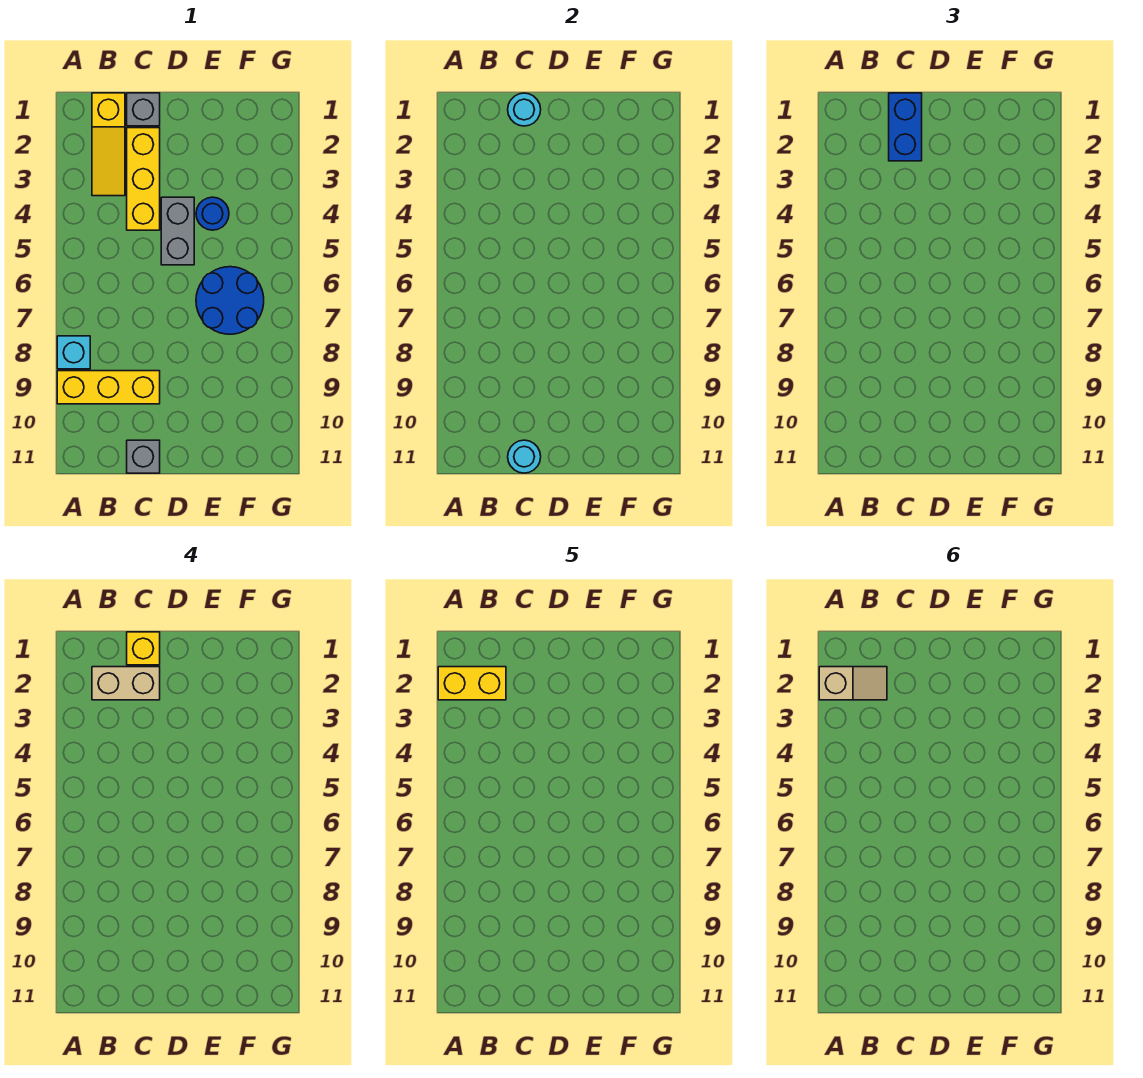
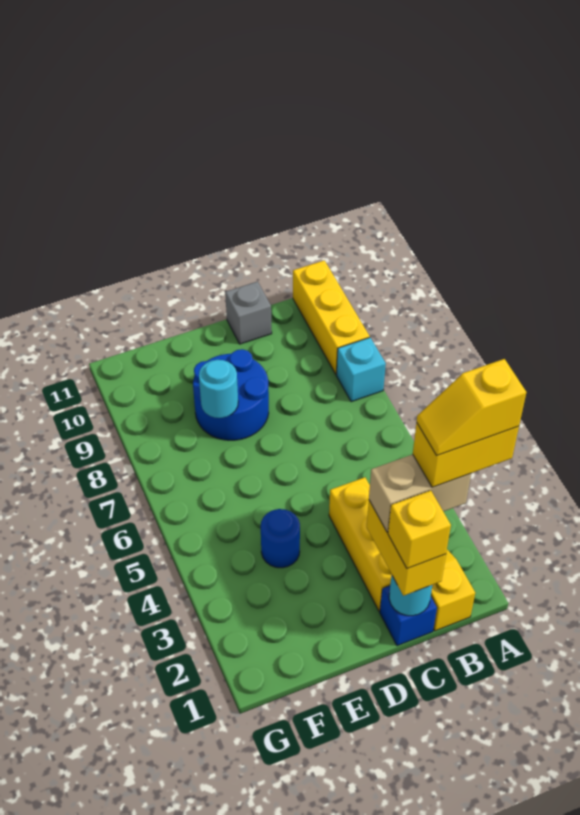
tan slope A2:B2 level 6 top A -> yellow slope A2:B2 level 6 top A
yellow brick A9:C9 level 1 -> yellow brick A9:A11 level 1
grey brick C1 level 1 -> blue brick C1 level 1
blue brick C1:C2 level 3 -> yellow brick C1:C2 level 3
cyan round brick C11 level 2 -> cyan round brick E8 level 2
grey brick D4:D5 level 1 -> none
blue round brick E6:F7 level 1 -> blue round brick D8:E9 level 1

